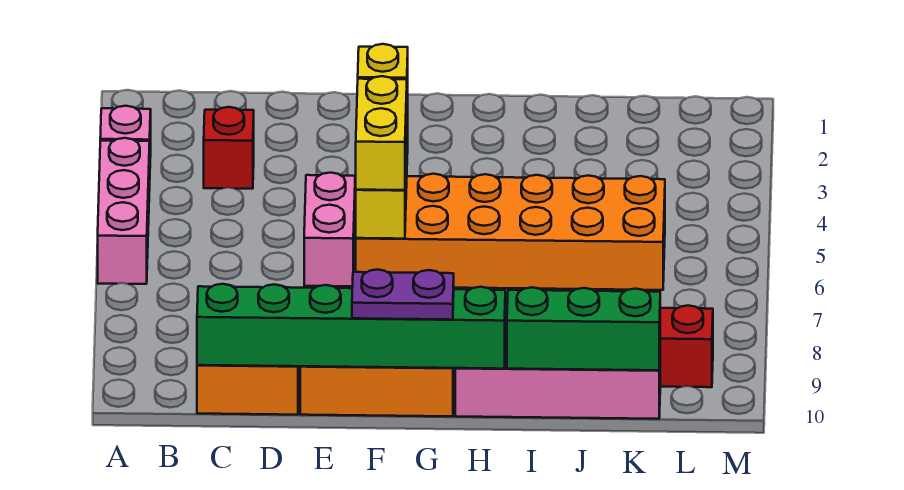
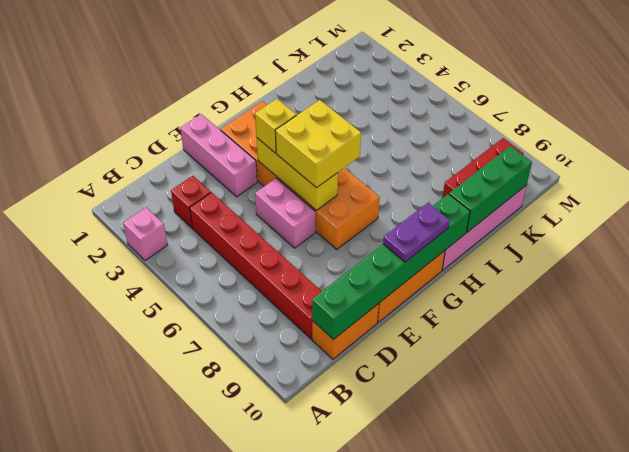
pink brick A4:A6 level 1 -> pink brick E1:E3 level 1
none -> red brick C4:C9 level 1
orange brick F5:K6 level 1 -> orange brick F2:G7 level 1
yellow brick F5:F6 level 3 -> yellow brick F5:G6 level 3

